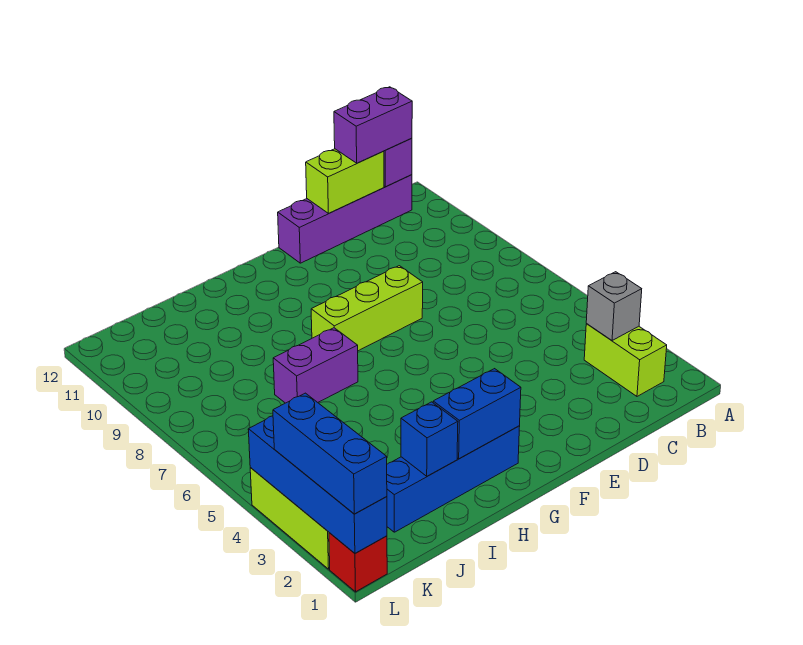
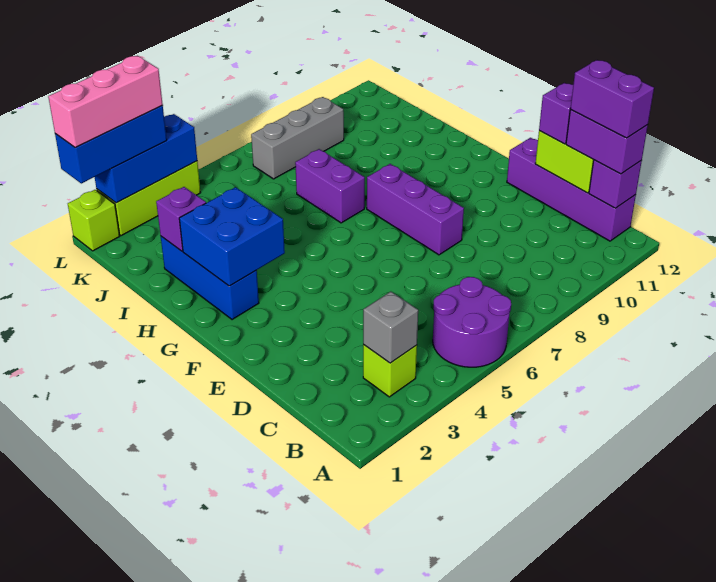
none -> purple round brick A5:B6 level 1
lime brick B2:B3 level 1 -> lime brick B3 level 1
none -> purple brick B12:C12 level 4
none -> purple brick D12 level 3
lime brick E8:G8 level 1 -> purple brick E8:G8 level 1
blue brick G2:J2 level 1 -> blue brick G2:I2 level 1
blue brick G2:H2 level 2 -> blue brick G2:H3 level 2
blue brick I2 level 2 -> purple brick I2 level 2
none -> grey brick K7:K9 level 1
red brick L1 level 1 -> lime brick L1 level 1
blue brick L1:L4 level 2 -> blue brick L2:L4 level 2
none -> pink brick L1:L3 level 4

